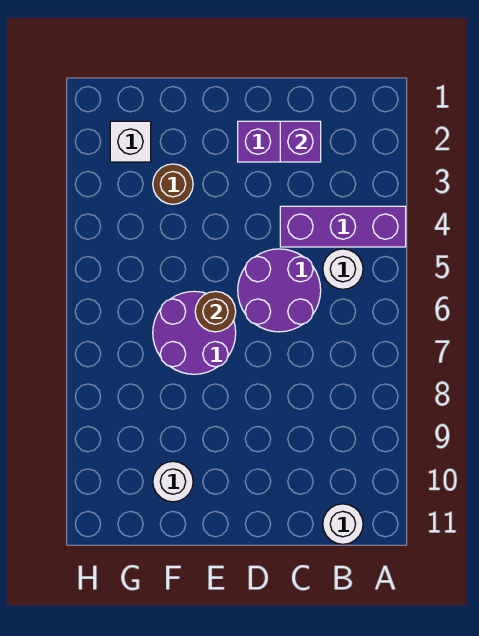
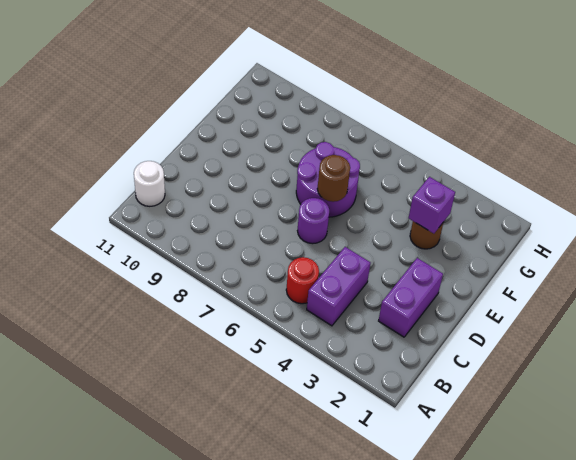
purple brick A4:C4 level 1 -> purple brick B4:C4 level 1
white round brick B5 level 1 -> red round brick B5 level 1
purple brick C2 level 2 -> purple brick F3 level 2
purple round brick C5:D6 level 1 -> purple round brick D6 level 1
white round brick F10 level 1 -> none
white brick G2 level 1 -> none

